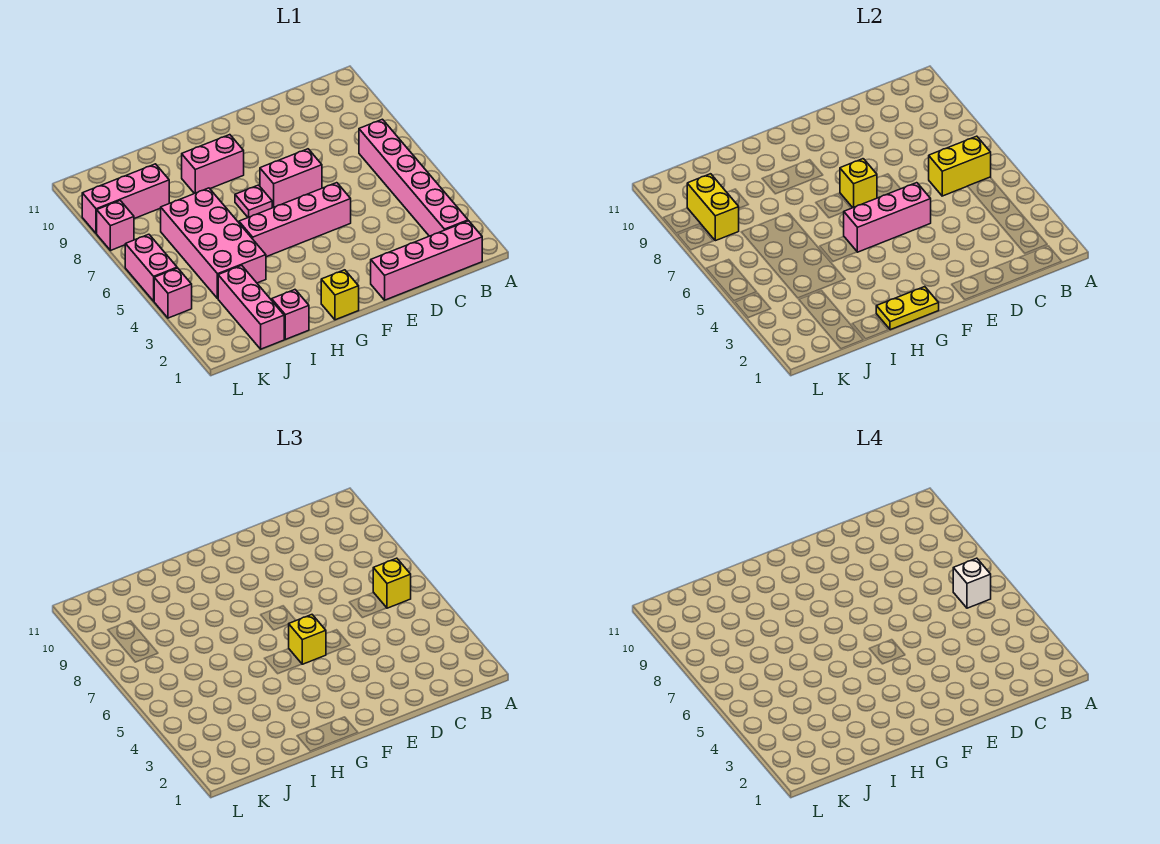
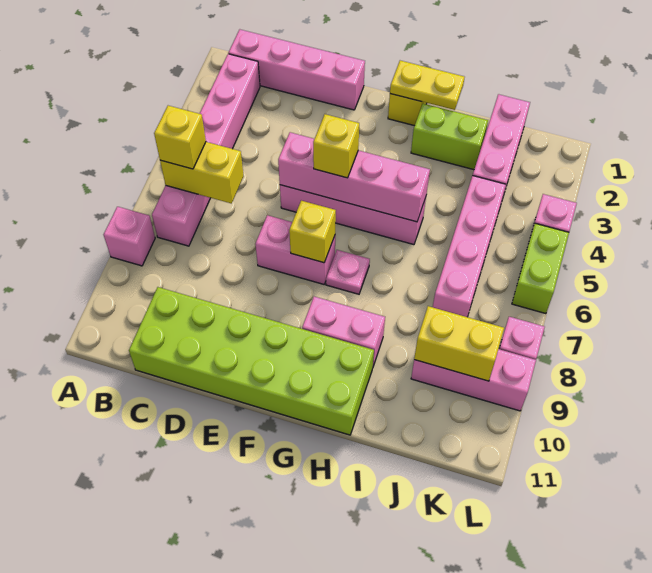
white brick B6 level 4 -> none
none -> lime brick C10:H11 level 1
pink brick E5:G5 level 2 -> pink brick E5:H5 level 2
none -> lime brick H2:I2 level 1
pink brick I1 level 1 -> pink brick A8 level 1
pink brick I4:J7 level 1 -> pink brick J4:J7 level 1
yellow brick K8:K9 level 2 -> yellow brick J9:K9 level 2
pink brick L5:L6 level 1 -> lime brick L5:L6 level 1

